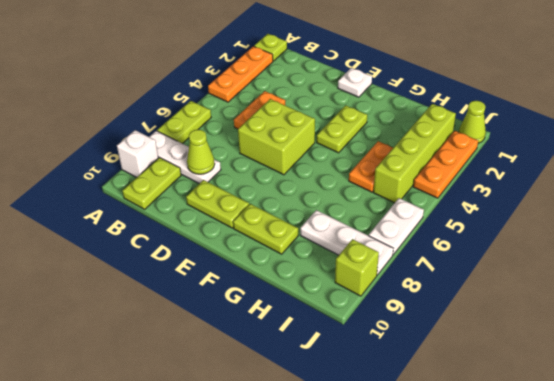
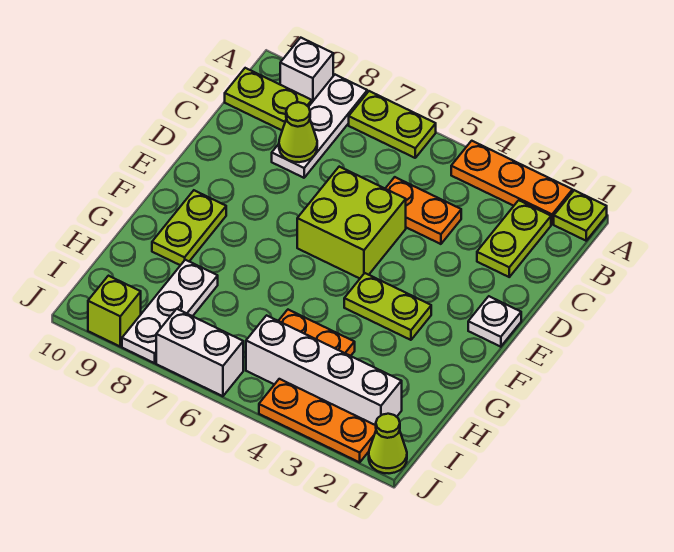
lime plate D9:E9 level 1 -> lime plate B2:C2 level 1
lime brick I2:I5 level 1 -> white brick I2:I5 level 1
white plate J6:J7 level 1 -> white brick J6:J7 level 1

